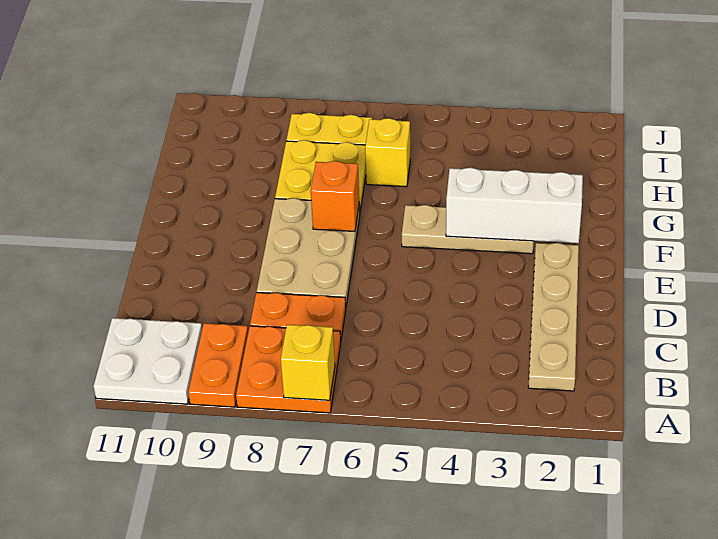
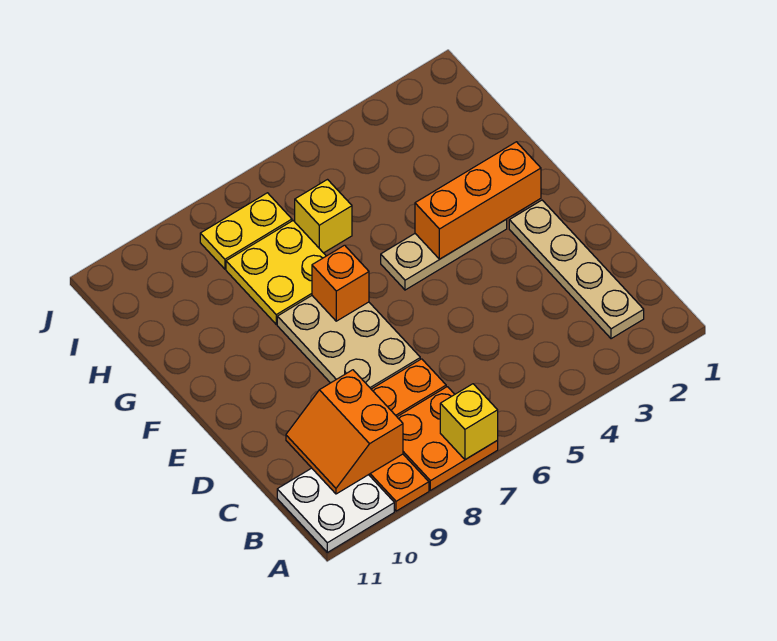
none -> orange slope B9:C10 level 2 top 9
white brick F2:F4 level 2 -> orange brick F2:F4 level 2

